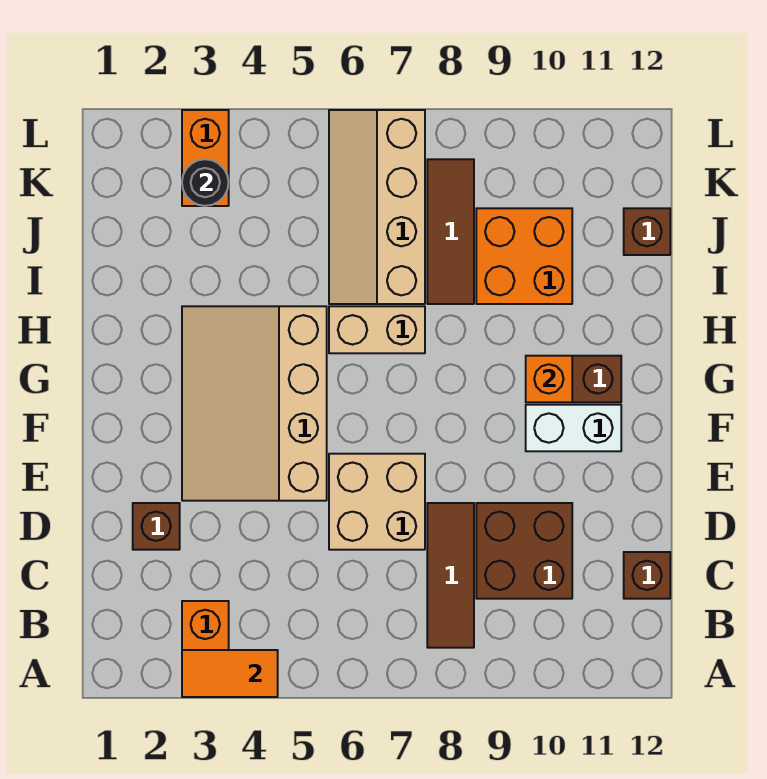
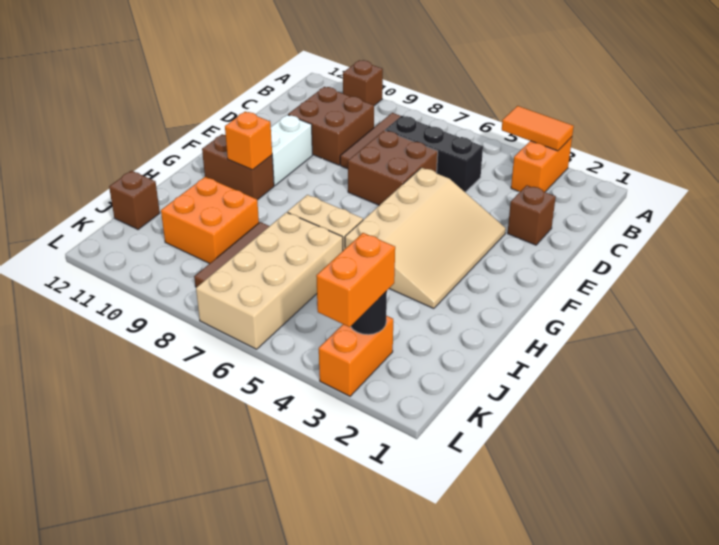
none -> black brick C5:C7 level 1
brown brick C12 level 1 -> brown brick A10 level 1
tan brick D6:E7 level 1 -> brown brick D6:E7 level 1
white brick F10:F11 level 1 -> white brick E10:F10 level 1
tan slope I6:L7 level 1 top 7 -> tan brick I6:L7 level 1
none -> orange brick K3:L3 level 3

